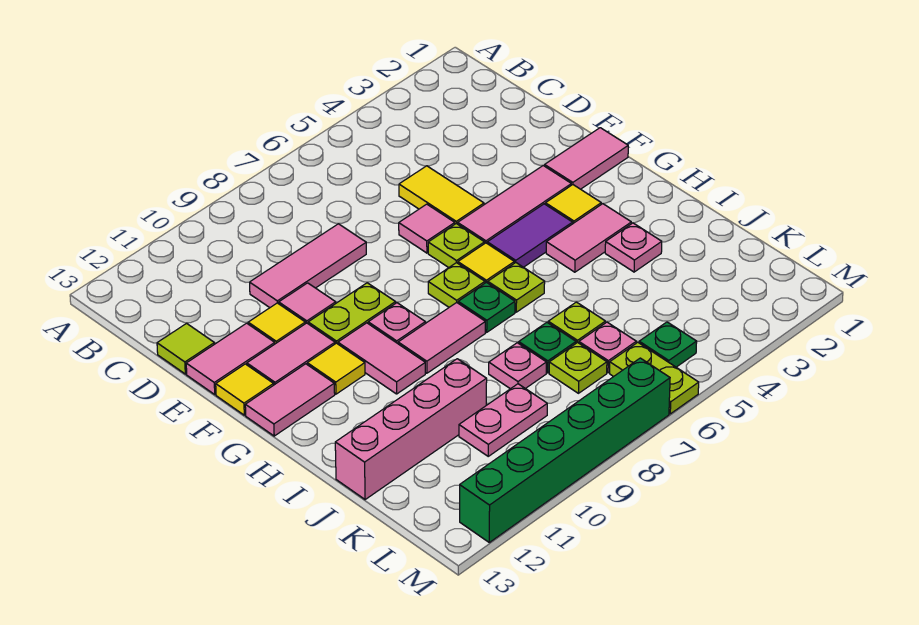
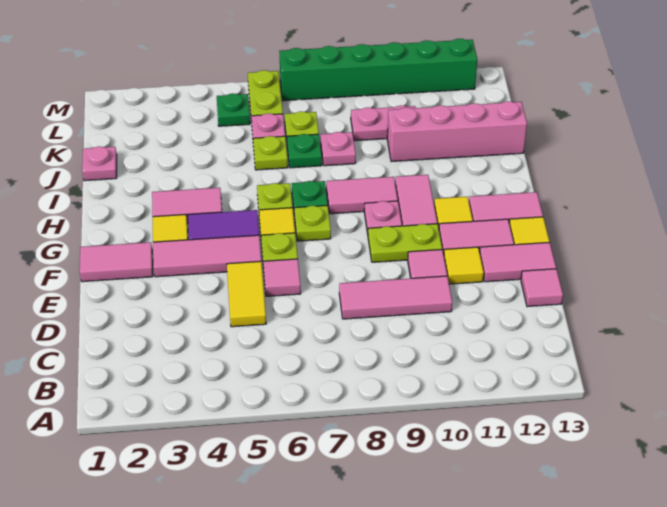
lime tile D13 level 1 -> pink tile D13 level 1
pink plate I3 level 1 -> pink plate J1 level 1

